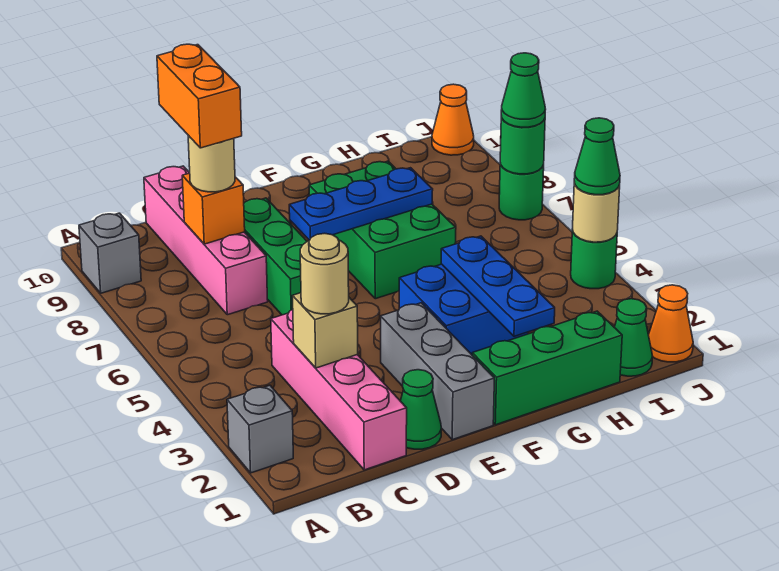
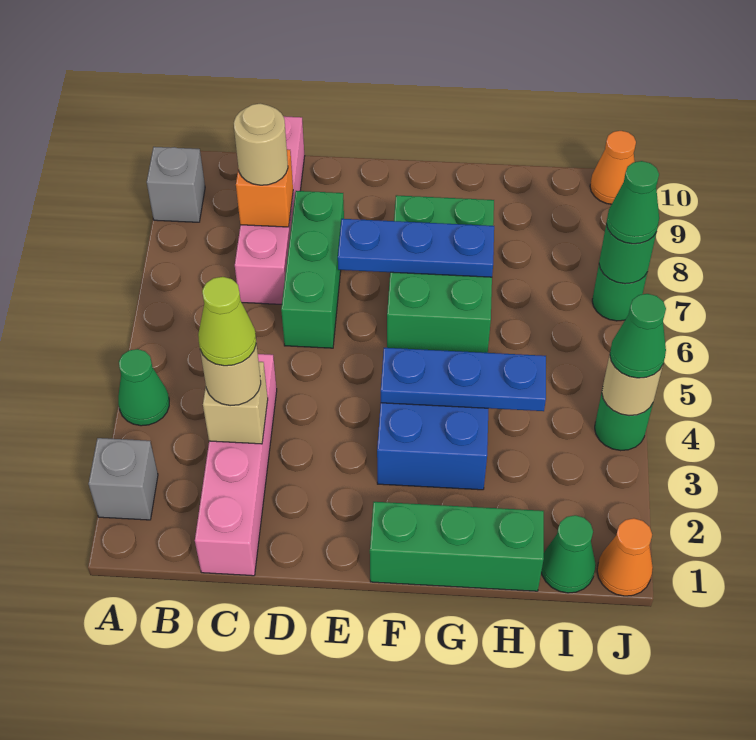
none -> lime cone C3 level 4
orange brick C8:C9 level 4 -> none
green cone D1 level 1 -> green cone A4 level 1
grey brick E1:E3 level 1 -> none
blue plate G2:G4 level 2 -> blue plate F4:H4 level 2

